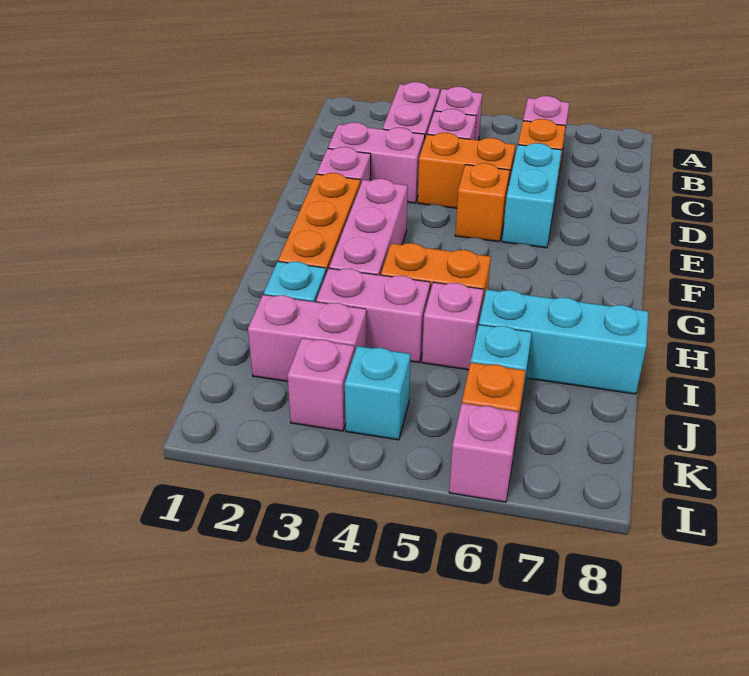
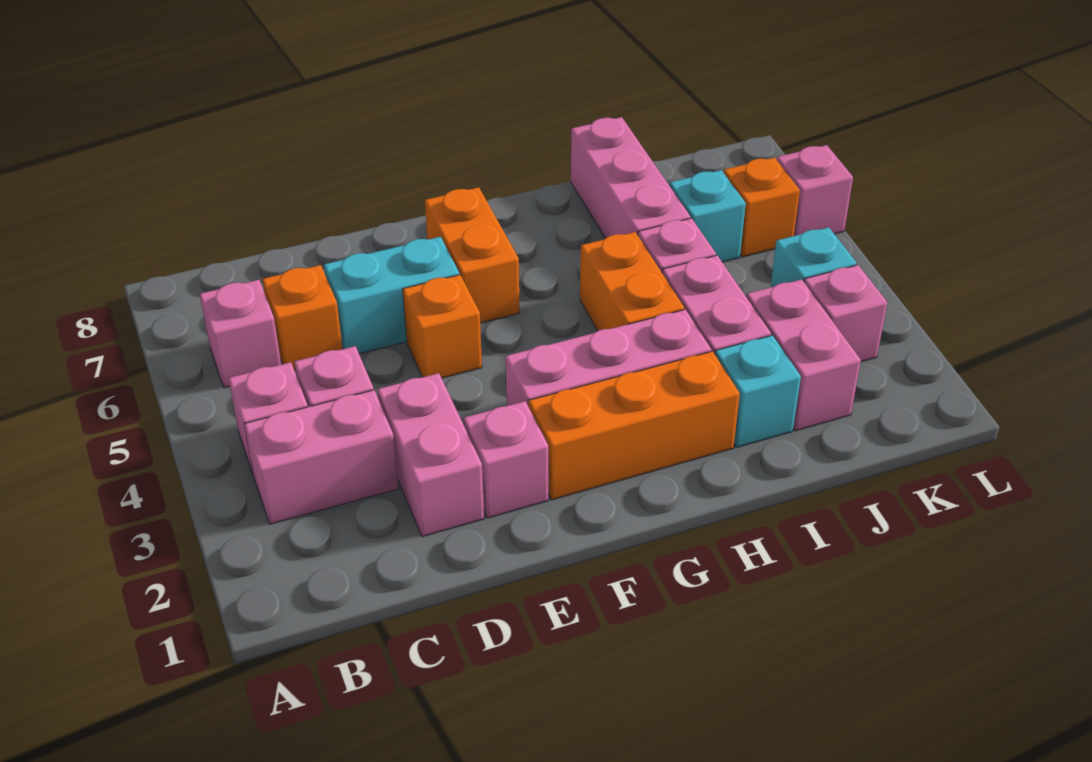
orange brick D4:D5 level 1 -> orange brick F6:F7 level 1
cyan brick I6:I8 level 1 -> pink brick I6:I8 level 1

